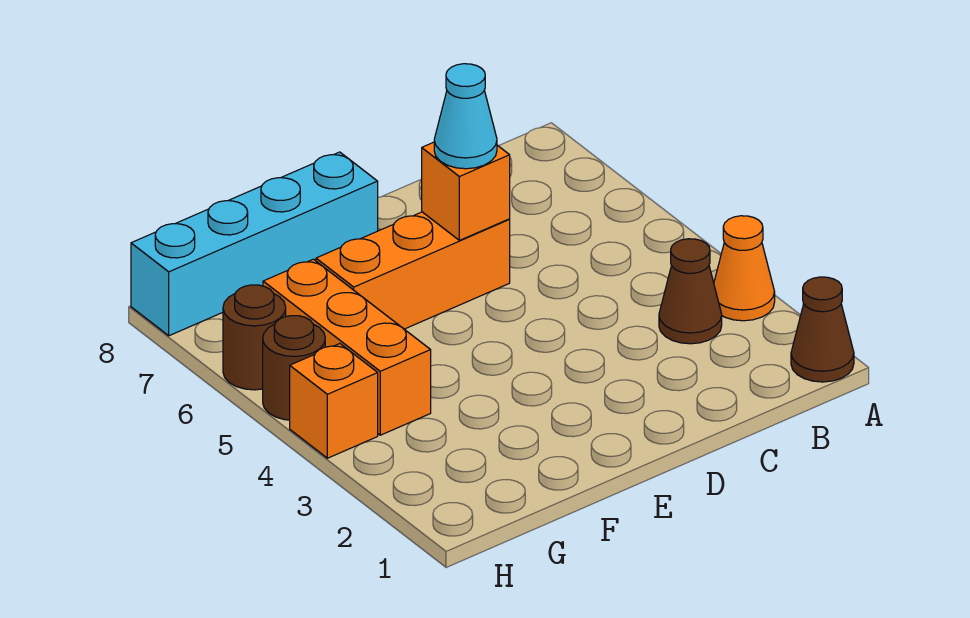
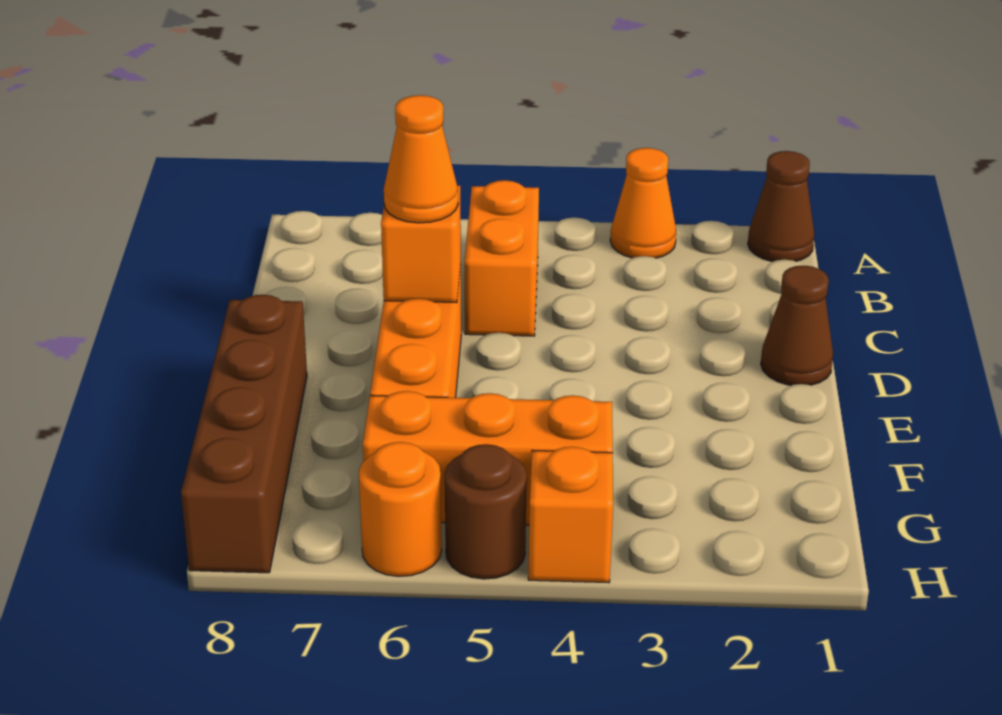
brown cone B3 level 1 -> brown cone D1 level 1
none -> orange brick B5:C5 level 1
cyan cone D6 level 3 -> orange cone D6 level 3
cyan brick E8:H8 level 1 -> brown brick E8:H8 level 1
brown round brick H6 level 1 -> orange round brick H6 level 1

